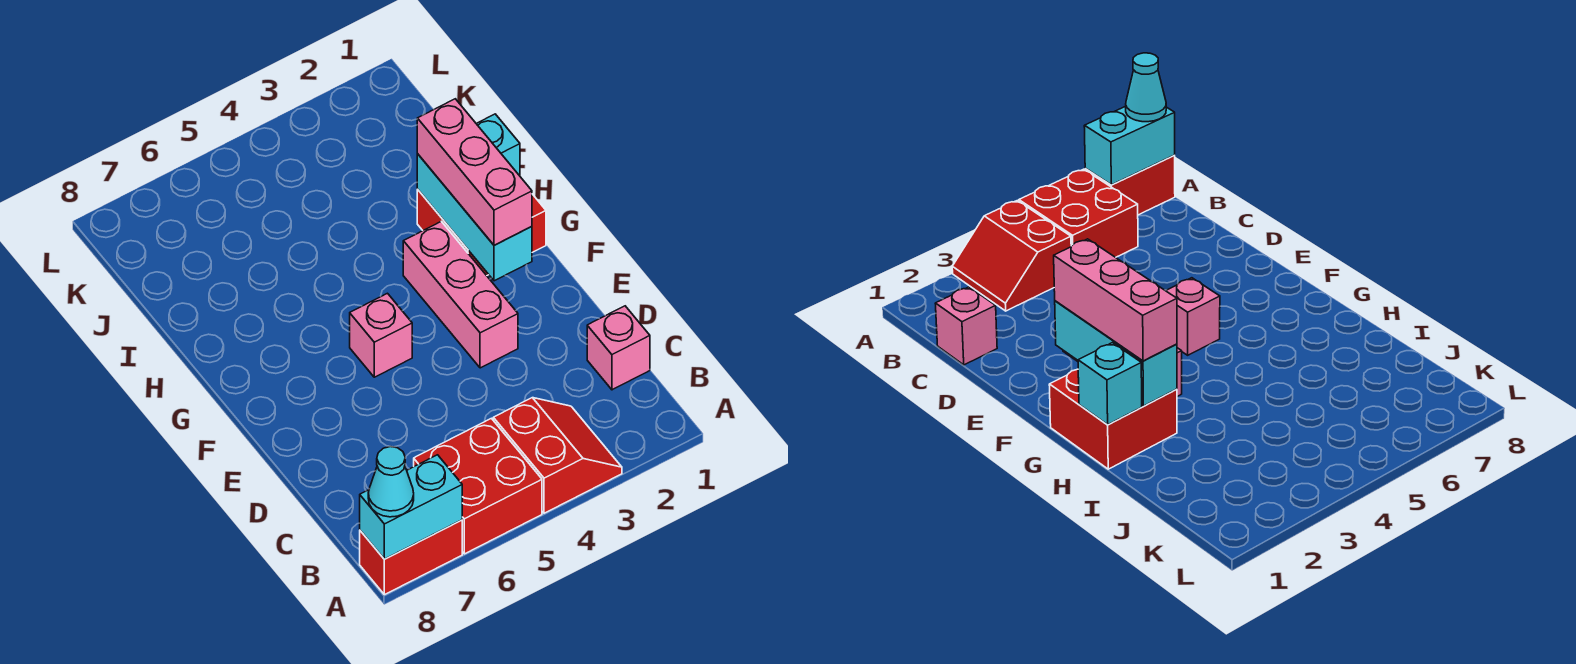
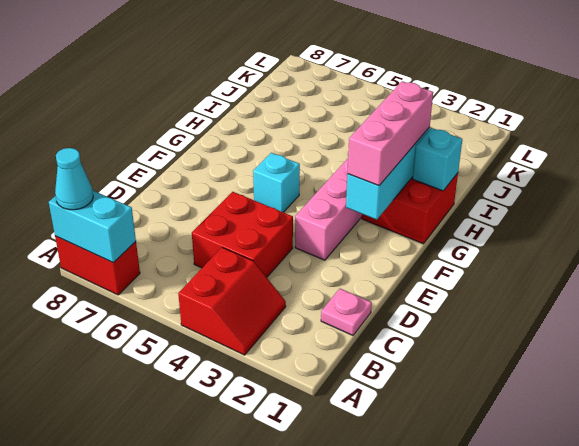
red brick A5:B6 level 1 -> red brick C4:D5 level 1
pink brick C1 level 1 -> pink plate C1 level 1
pink brick F5 level 1 -> cyan brick F5 level 1

